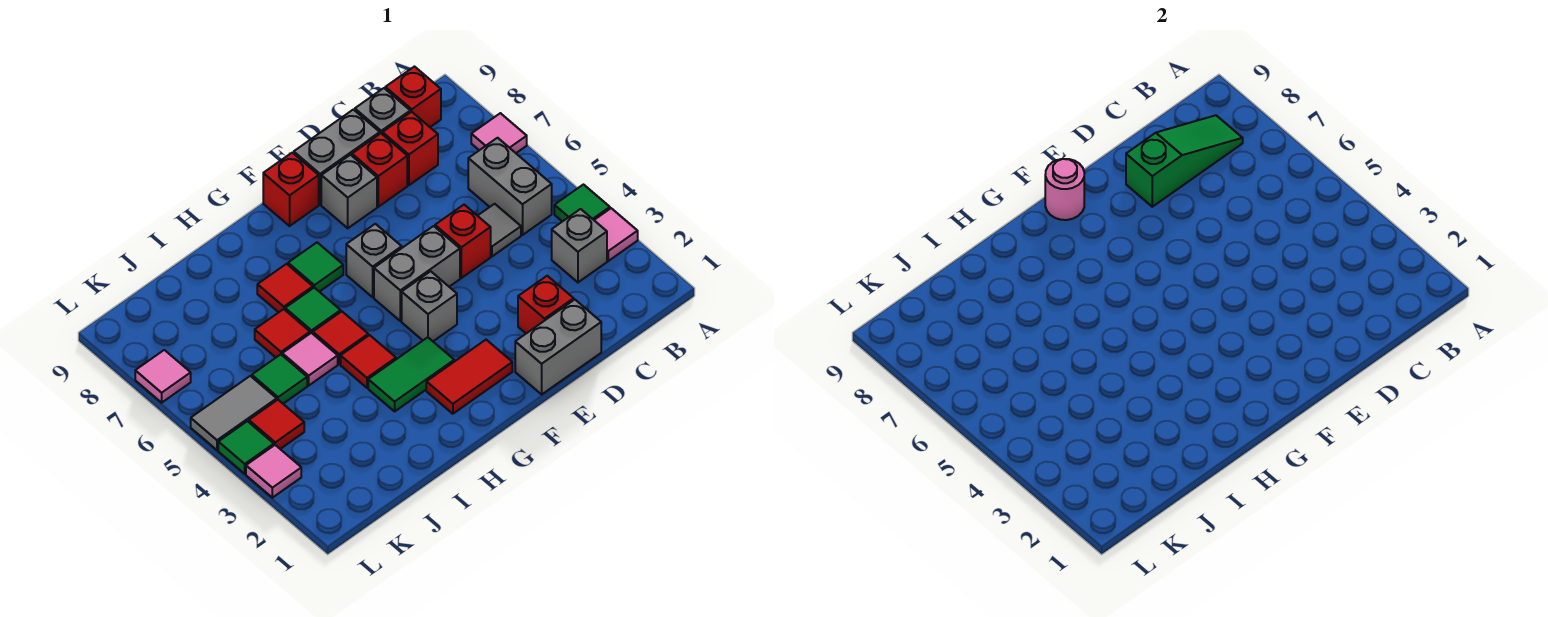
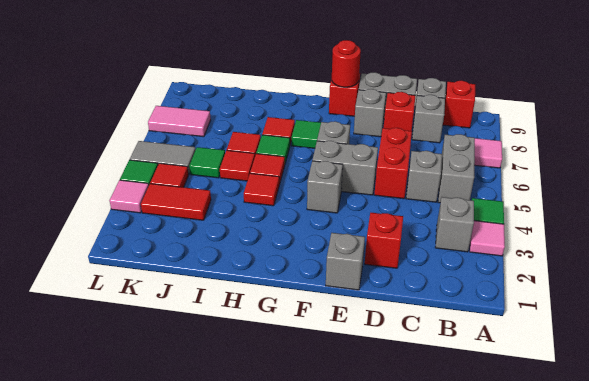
green slope B8:D8 level 2 top D -> none
grey tile C5 level 1 -> grey brick C5 level 1
red brick C8 level 1 -> grey brick C8 level 1
grey brick D1:E1 level 1 -> grey brick E1 level 1
red brick D5 level 1 -> red brick D5:D6 level 1
red tile F2:G2 level 1 -> red tile J3:K3 level 1
pink round brick F9 level 2 -> red round brick F9 level 2
green tile G3:H3 level 1 -> none
pink tile I5 level 1 -> red tile I5 level 1
pink tile L7 level 1 -> pink tile K7:L7 level 1

